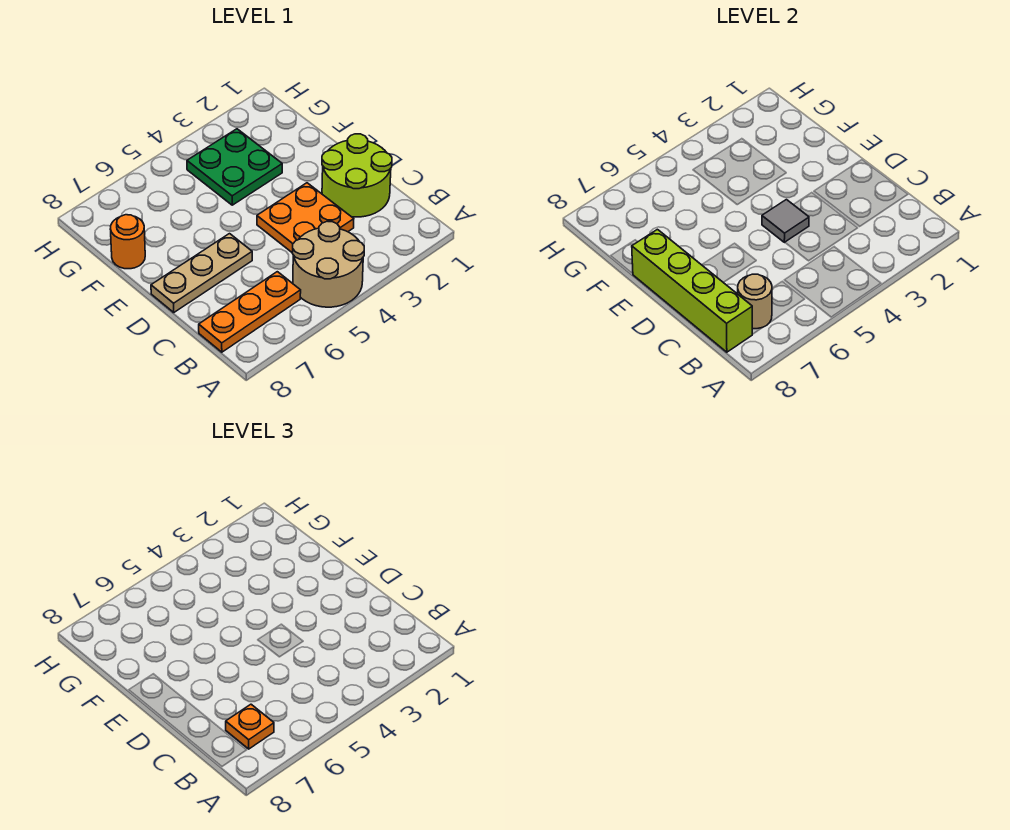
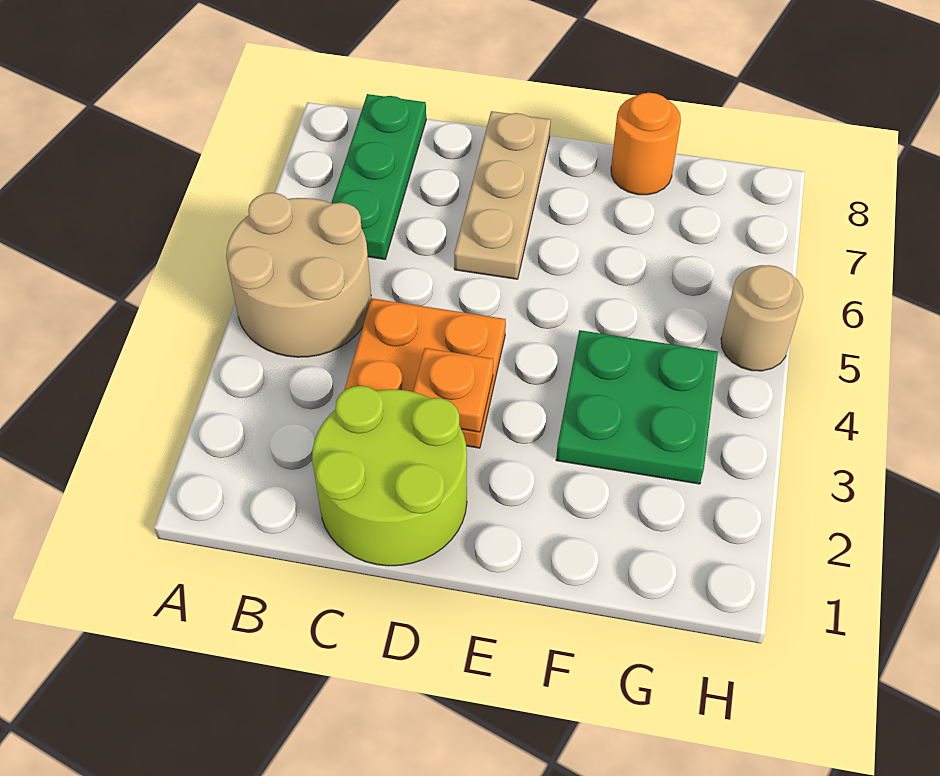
orange plate B6:B8 level 1 -> green plate B6:B8 level 1
tan round brick B7 level 2 -> tan round brick H5 level 1
orange plate B7 level 3 -> orange plate D3 level 2
lime brick B8:E8 level 2 -> none
grey tile D4 level 2 -> none

